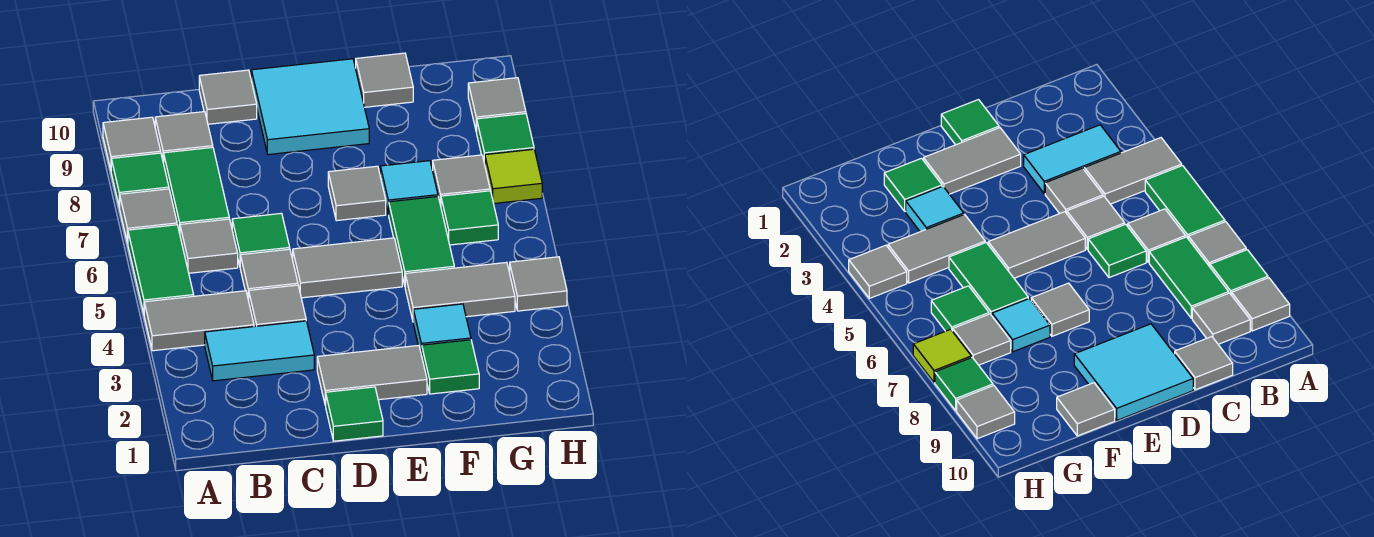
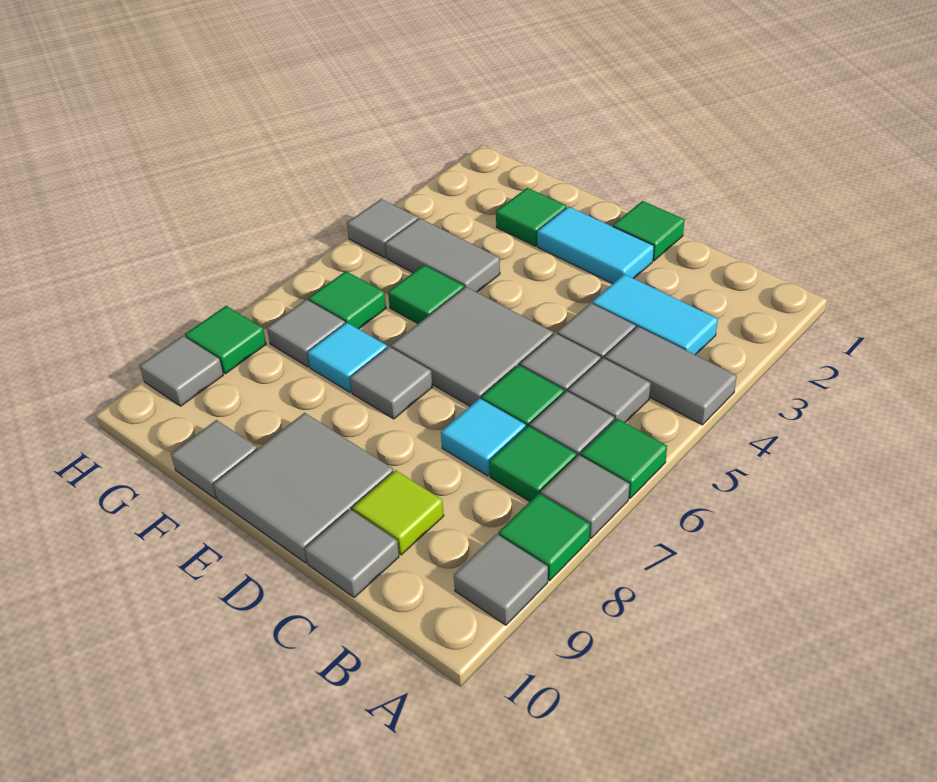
green tile A5:A6 level 1 -> green tile A6 level 1
green tile B7:B8 level 1 -> green tile B7 level 1
grey tile B9 level 1 -> grey tile B5 level 1
grey tile D2:E2 level 1 -> cyan tile D2:E2 level 1
grey tile D5:E5 level 1 -> grey tile D5:E6 level 1
cyan tile D9:E10 level 1 -> grey tile D9:E10 level 1
cyan tile F3 level 1 -> cyan tile C7 level 1
green tile F5:F6 level 1 -> green tile F5 level 1
lime tile H7 level 1 -> lime tile C9 level 1

